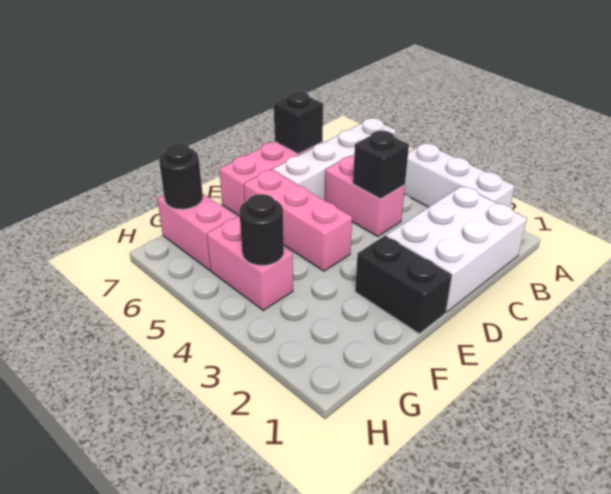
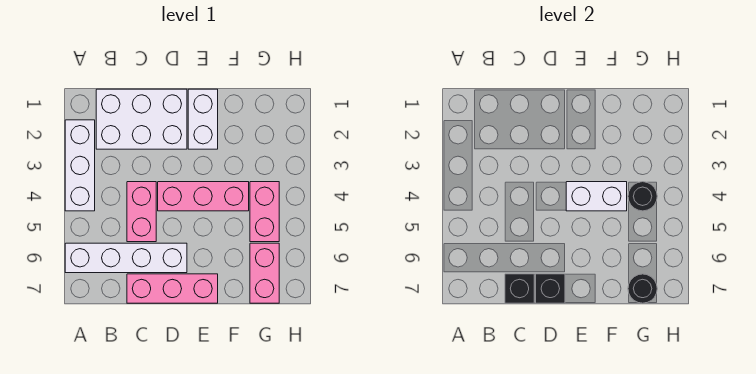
black brick C4 level 2 -> black brick D7 level 2
black brick E1:E2 level 1 -> white brick E1:E2 level 1
pink brick E4:E6 level 1 -> pink brick D4:F4 level 1
none -> white brick E4:F4 level 2

